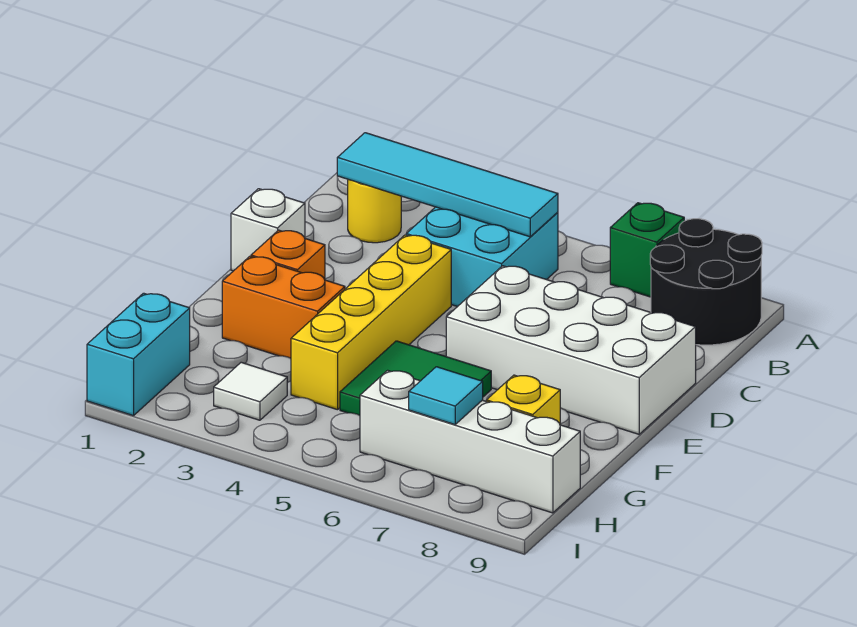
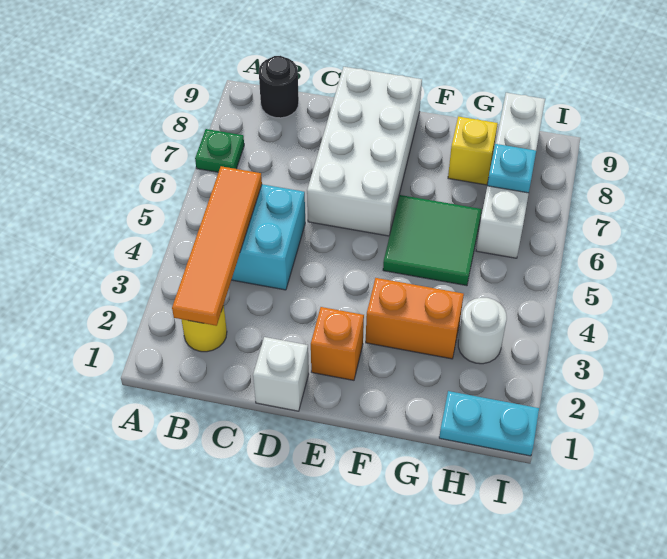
green brick A7 level 1 -> green plate A7 level 1
black round brick A8:B9 level 1 -> black round brick B9 level 1
cyan tile B2:B5 level 2 -> orange tile B2:B5 level 2
yellow brick D4:G4 level 1 -> none
orange brick F2:F3 level 1 -> orange brick F3:G3 level 1
cyan brick H1:I1 level 1 -> cyan plate H1:I1 level 1
white tile H3 level 1 -> white round brick H3 level 1
cyan tile H7 level 2 -> cyan plate H7 level 2

